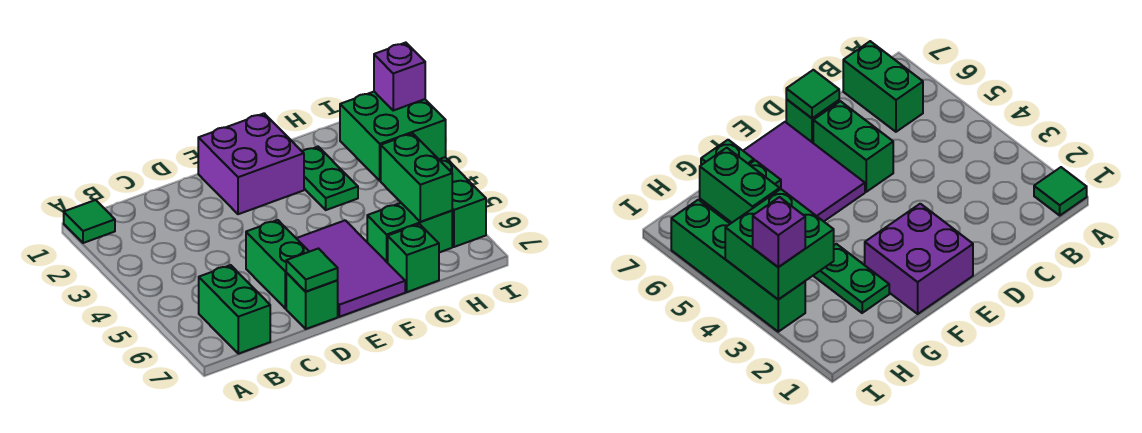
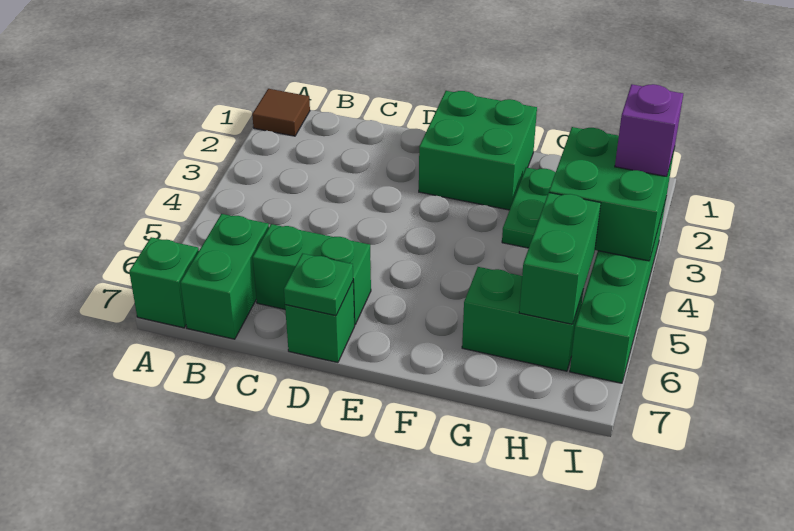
green tile A1 level 1 -> brown tile A1 level 1
green brick D5:D6 level 1 -> green brick C6:D6 level 1
green tile D7 level 2 -> green plate D7 level 2
purple brick E1:F2 level 1 -> green brick E1:F2 level 1
purple tile E5:F7 level 1 -> none
green brick G7 level 1 -> green brick A7 level 1

